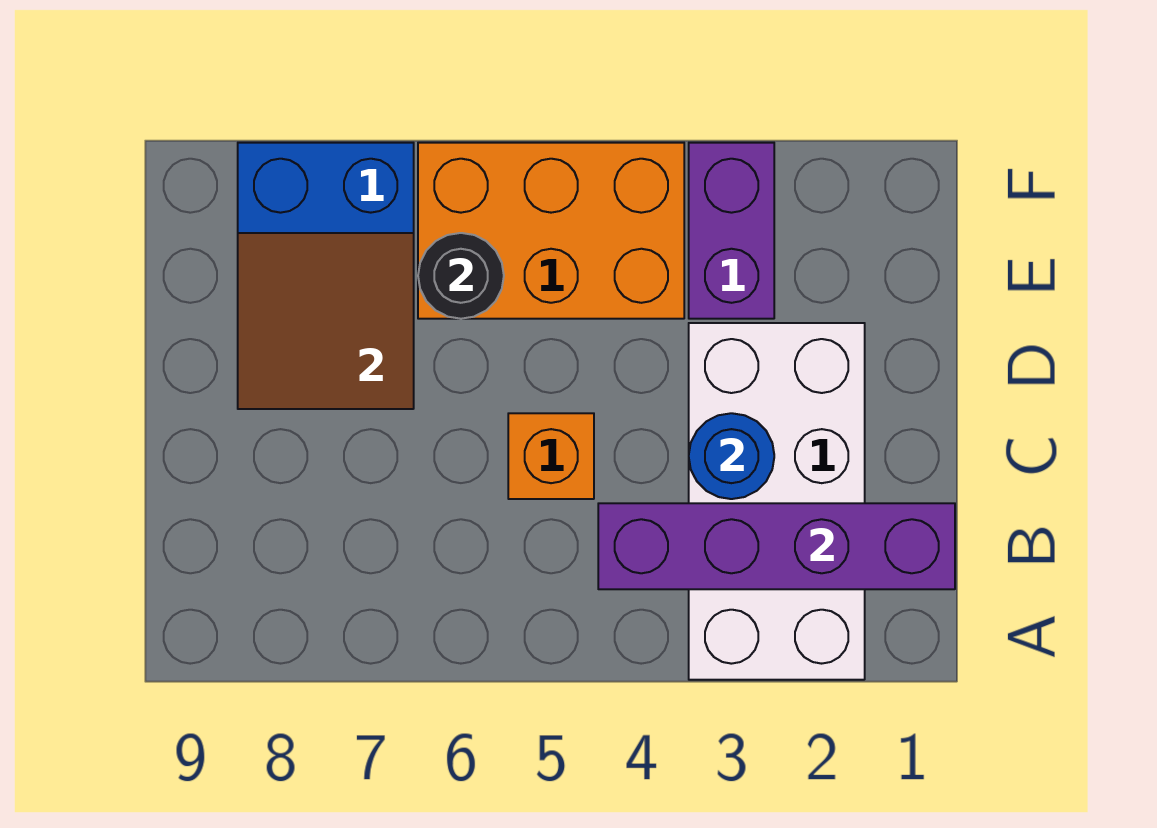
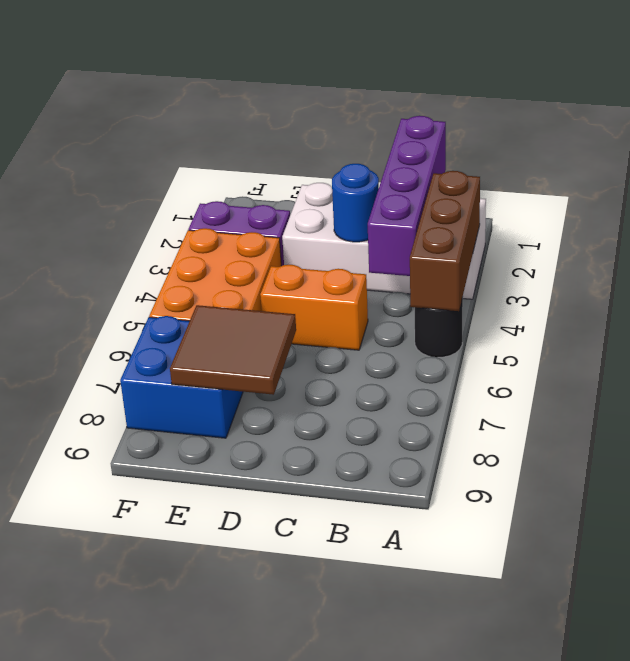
none -> brown brick A3:A5 level 2
orange brick C5 level 1 -> orange brick C5:D5 level 1
black round brick E6 level 2 -> black round brick A5 level 1

